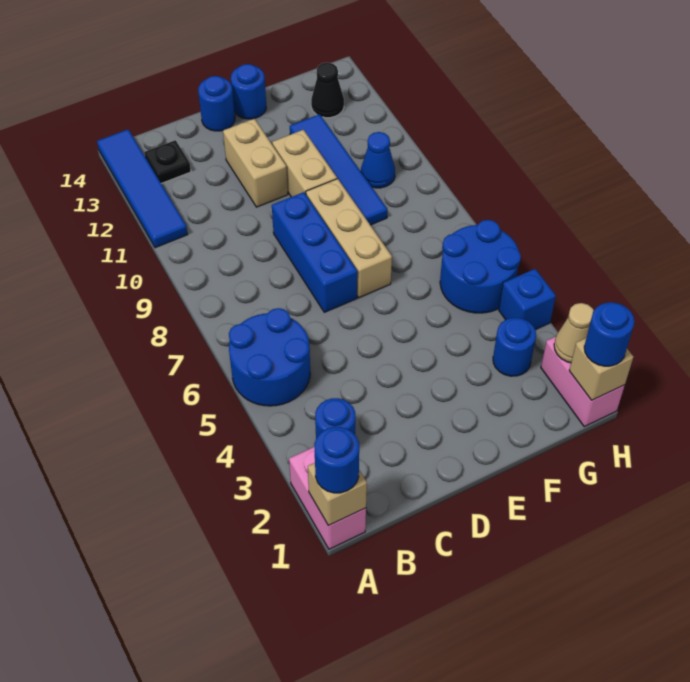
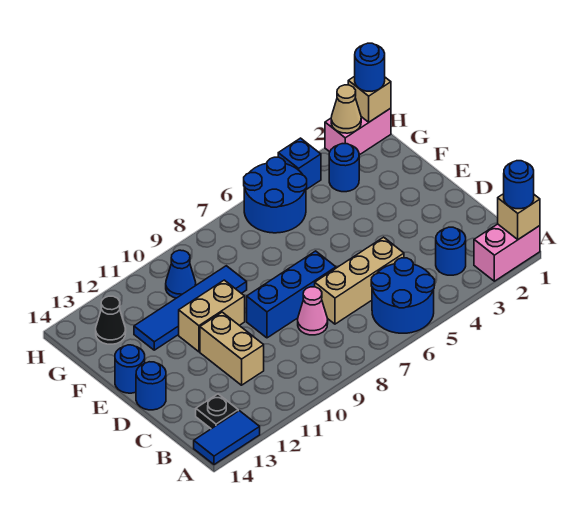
blue tile A11:A14 level 1 -> blue tile A13:A14 level 1
none -> pink cone C8 level 1
tan brick D11:D12 level 1 -> tan brick C11:D11 level 1
tan brick E7:E9 level 1 -> tan brick C5:C7 level 1

